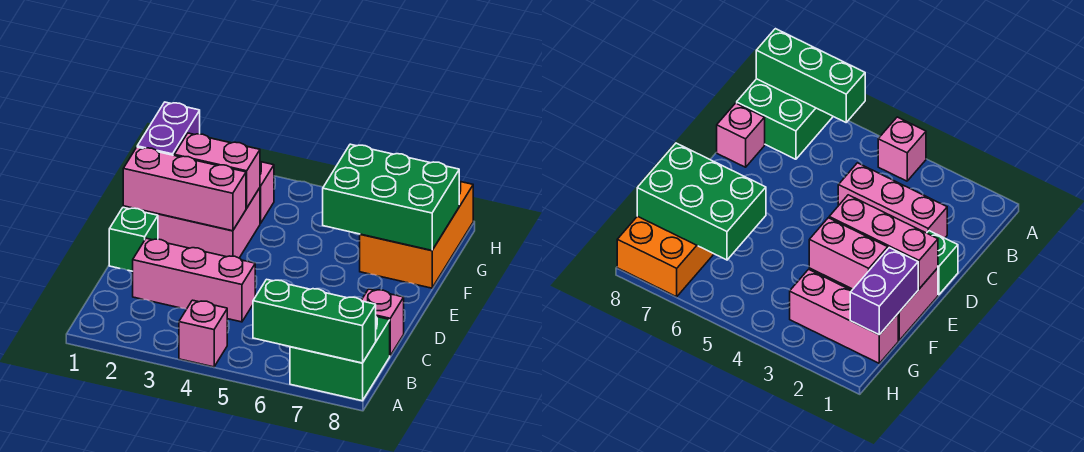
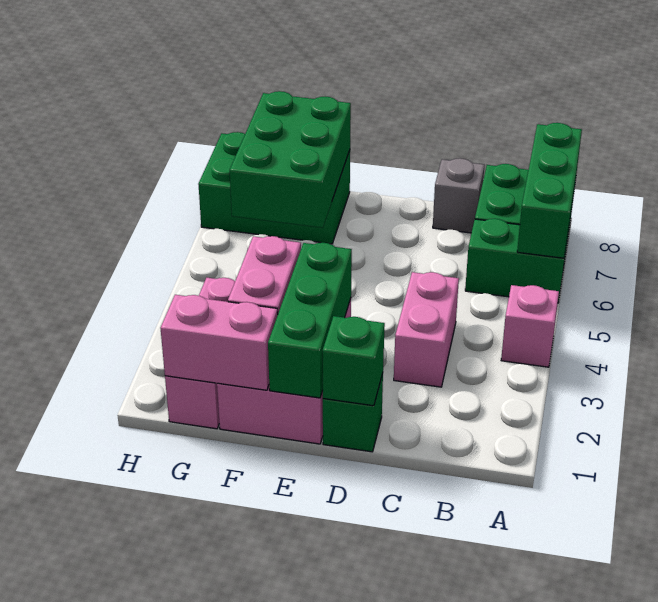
none -> green brick A6:B6 level 1
pink brick C2:C4 level 1 -> pink brick C3:C4 level 1
pink brick C8 level 1 -> grey brick C8 level 1
none -> green brick D1 level 2
pink brick E1:E3 level 2 -> green brick E1:E3 level 2
purple brick F1:G1 level 2 -> pink brick F1:G1 level 2
orange brick F7:H8 level 1 -> green brick F7:H8 level 1

